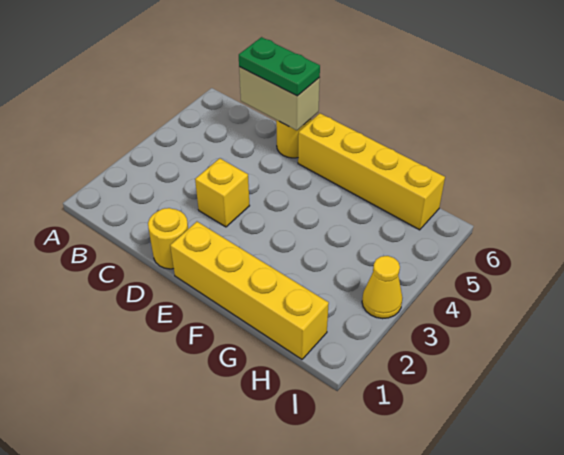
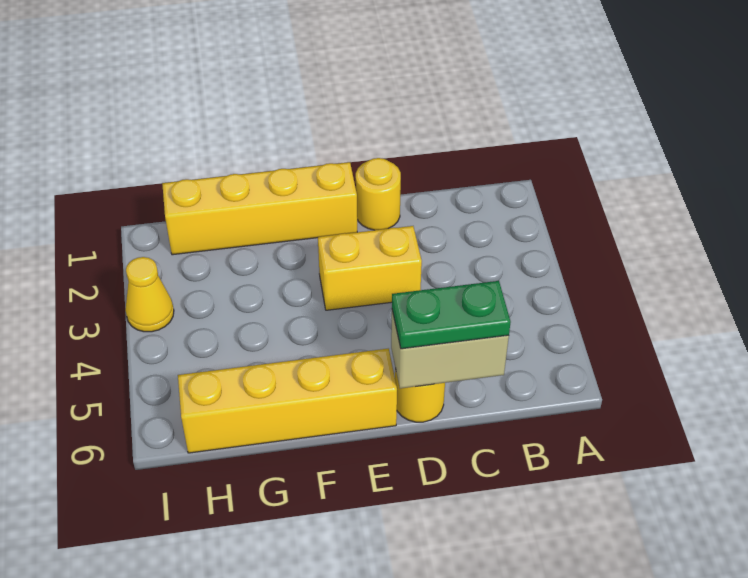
yellow brick D3 level 1 -> yellow brick D3:E3 level 1

